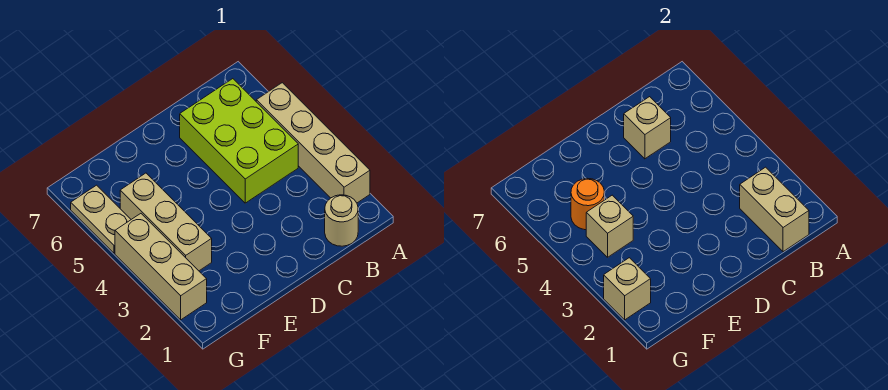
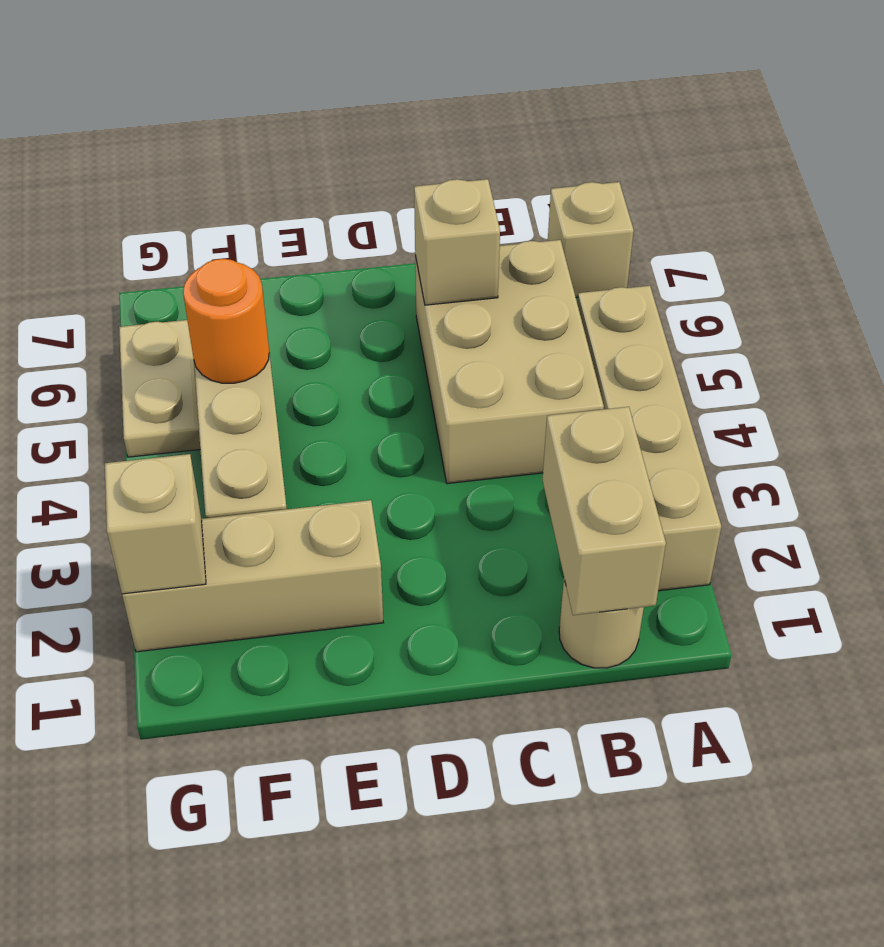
lime brick B4:C6 level 1 -> tan brick B4:C6 level 1
tan brick F4 level 2 -> tan brick A7 level 1
tan brick G2:G4 level 1 -> tan brick E2:G2 level 1

